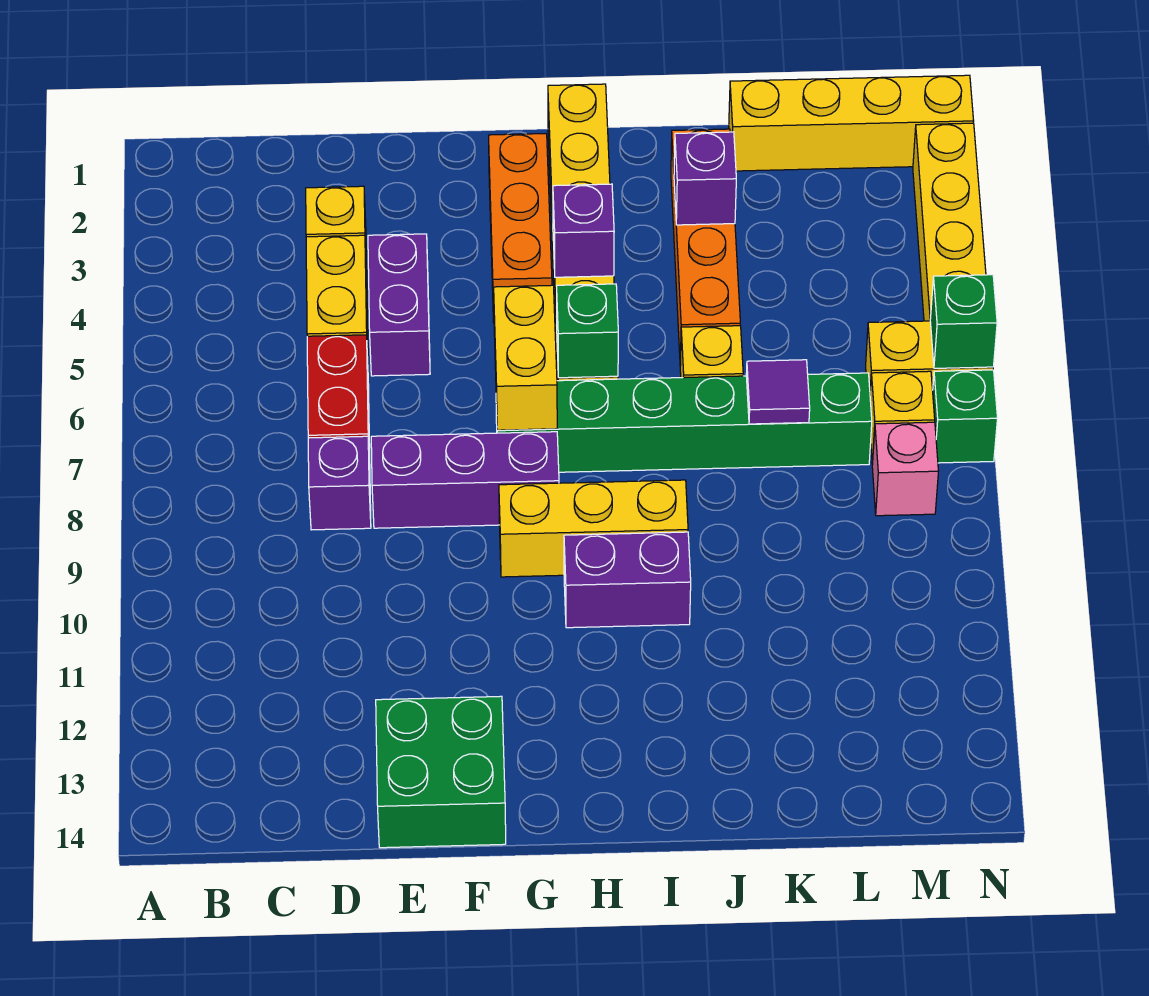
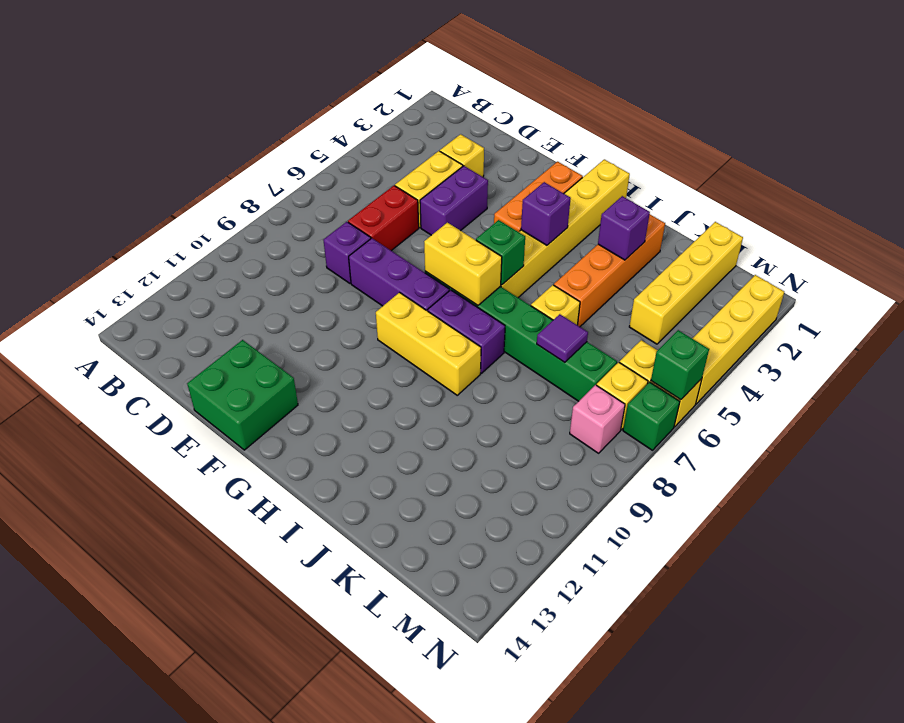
yellow brick G6:G7 level 2 -> yellow brick G7:H7 level 2
purple brick H10:I10 level 1 -> purple brick H8:I8 level 1
yellow brick K1:N1 level 1 -> yellow brick L1:L4 level 1

